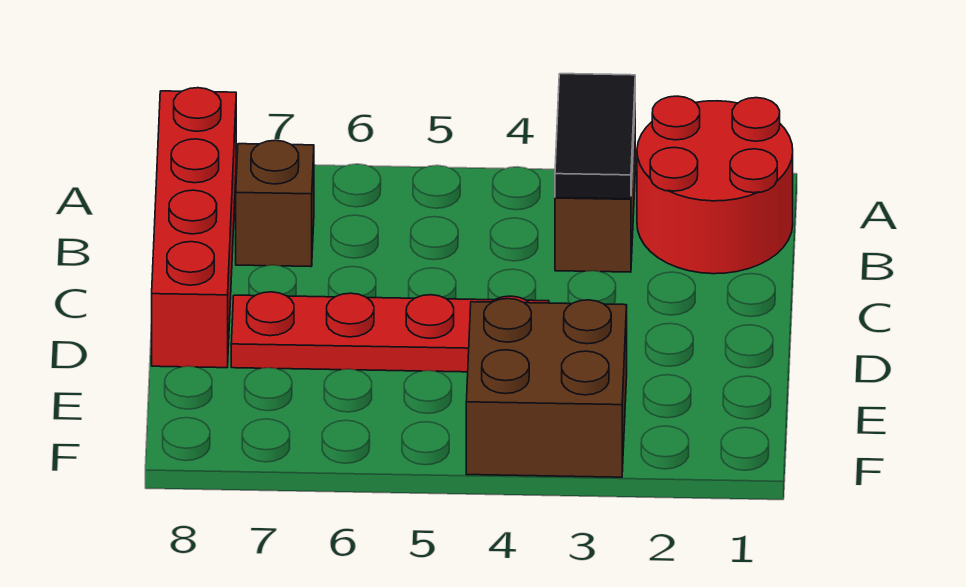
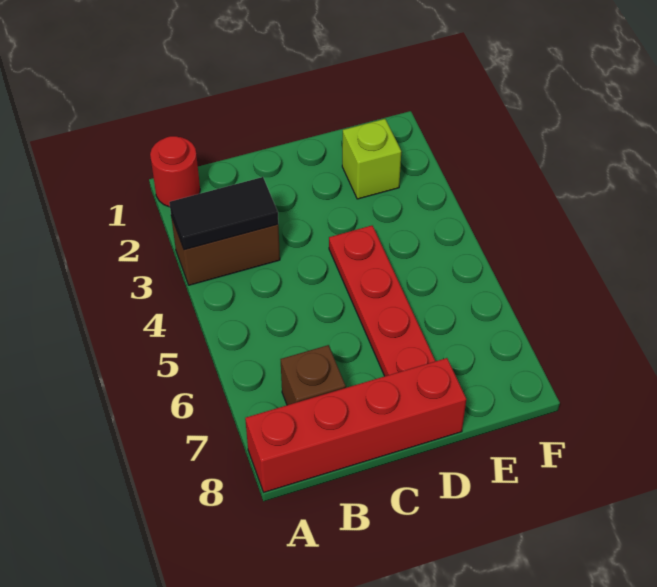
red round brick A1:B2 level 1 -> red round brick A1 level 1
none -> lime brick E2 level 1
brown brick E3:F4 level 1 -> none

